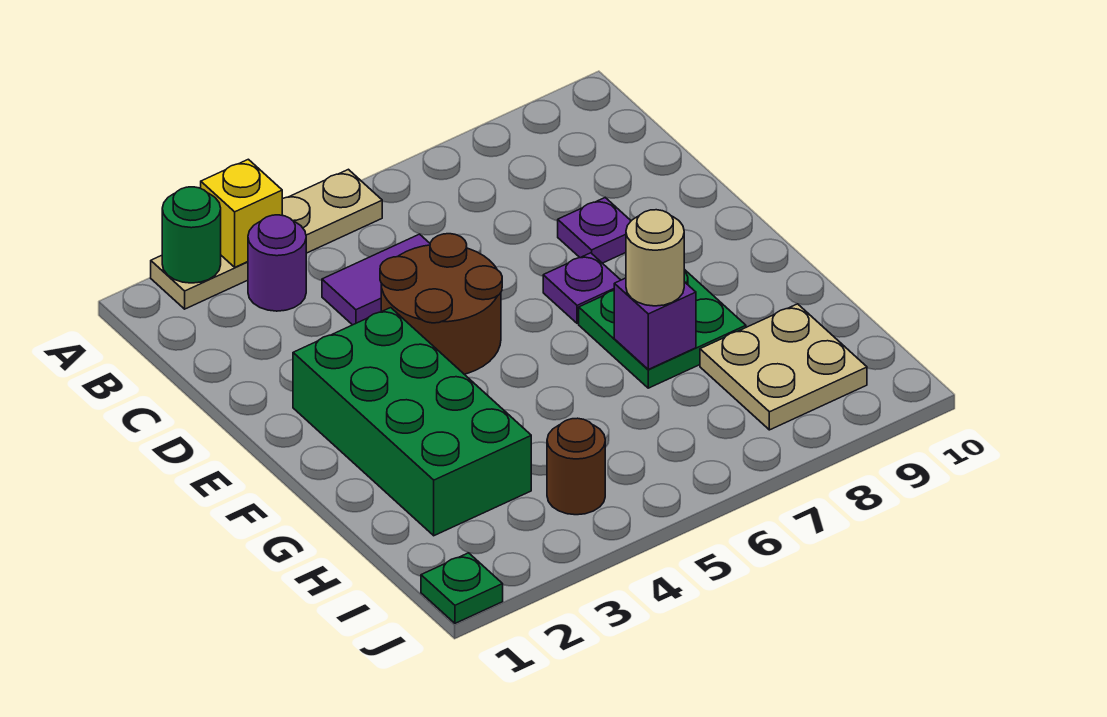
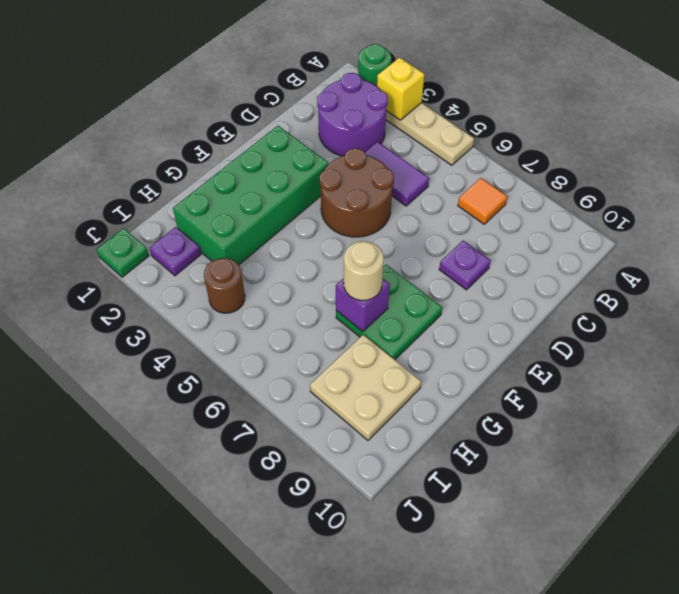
purple round brick B3 level 1 -> purple round brick B2:C3 level 1
none -> orange tile B7 level 1
purple plate E7 level 1 -> purple plate I2 level 1

